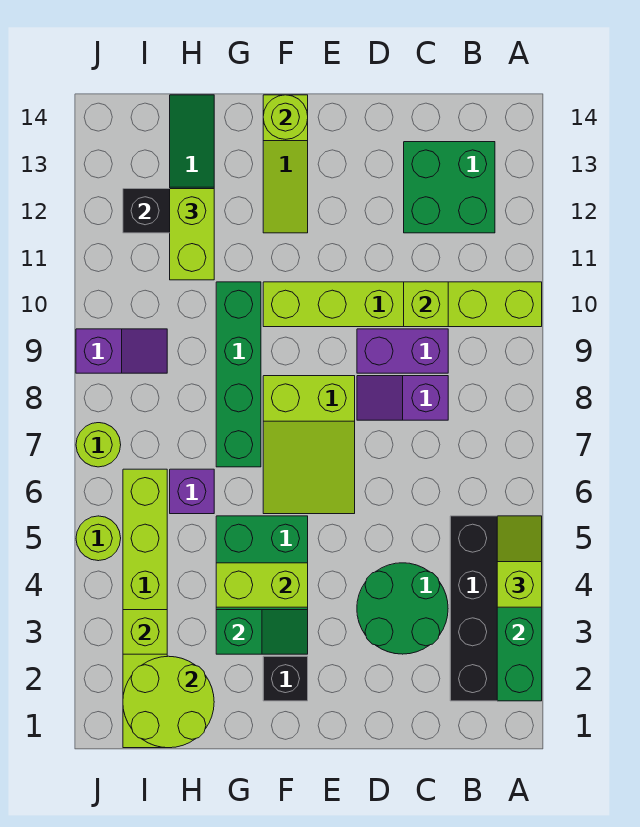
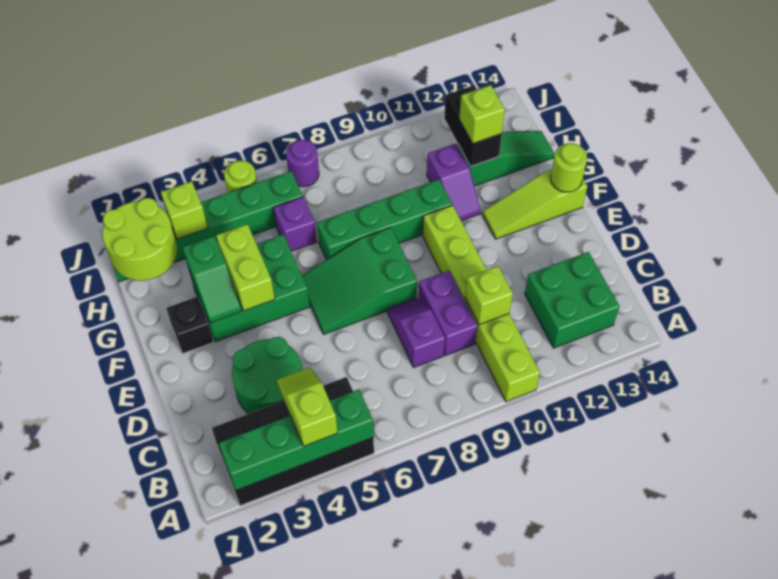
lime slope A4:A5 level 3 top 4 -> lime slope A4:B4 level 3 top A
lime slope E6:F8 level 1 top 8 -> green slope E6:F8 level 1 top 8
lime brick H11:H12 level 3 -> lime brick H12 level 3
lime brick I1:I6 level 1 -> green brick I1:I6 level 1
purple slope I9:J9 level 1 top J -> purple slope G11:H11 level 1 top H
lime round brick J7 level 1 -> purple round brick J7 level 1

